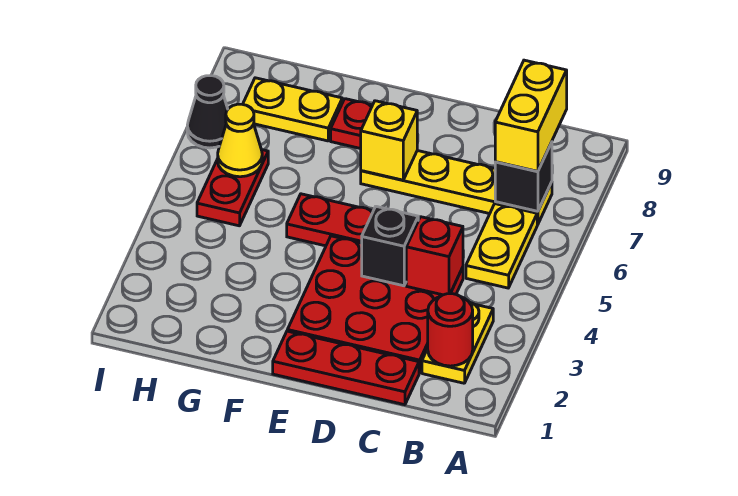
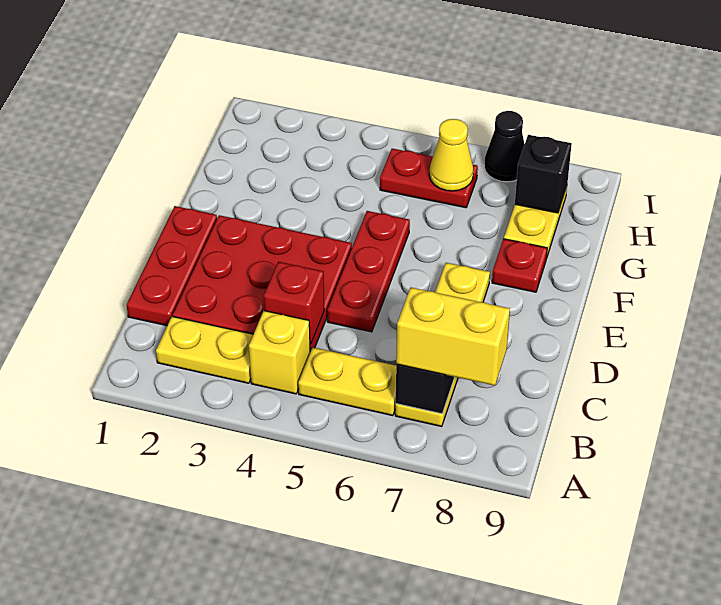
red round brick B2 level 2 -> none
black brick D4 level 2 -> black brick H8 level 2
yellow brick E7 level 2 -> yellow brick B4 level 1

